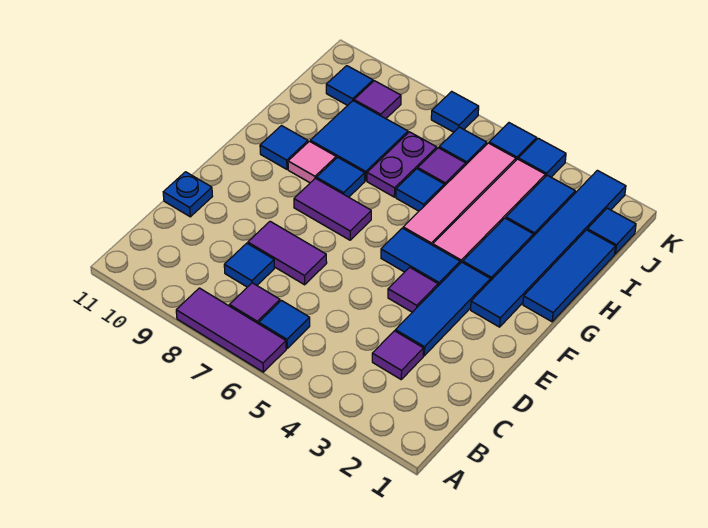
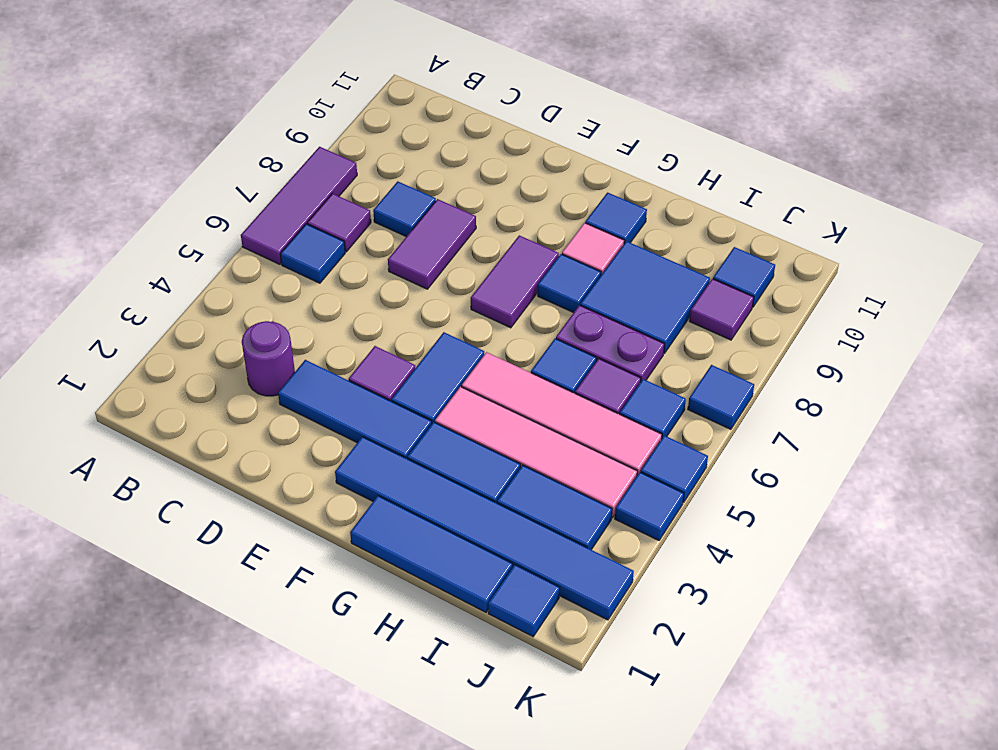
purple tile C3 level 1 -> purple round brick C3 level 1
blue plate D11 level 1 -> none

